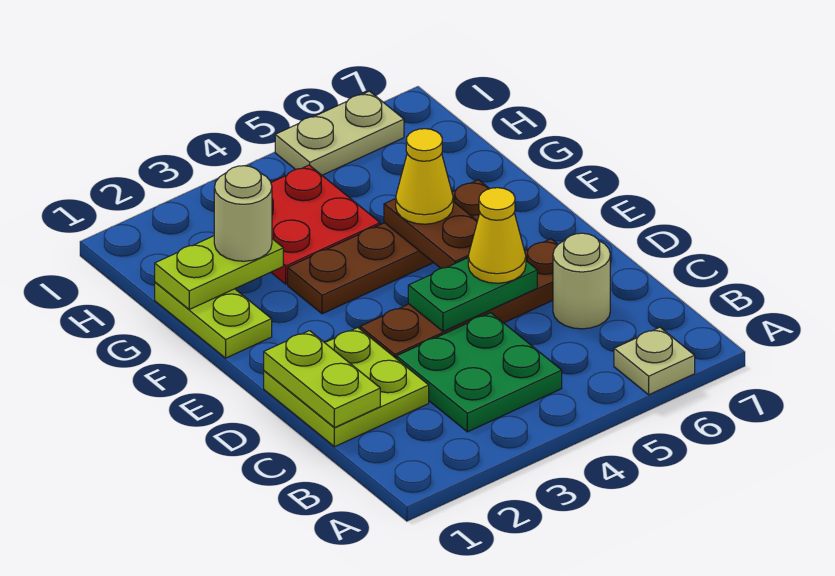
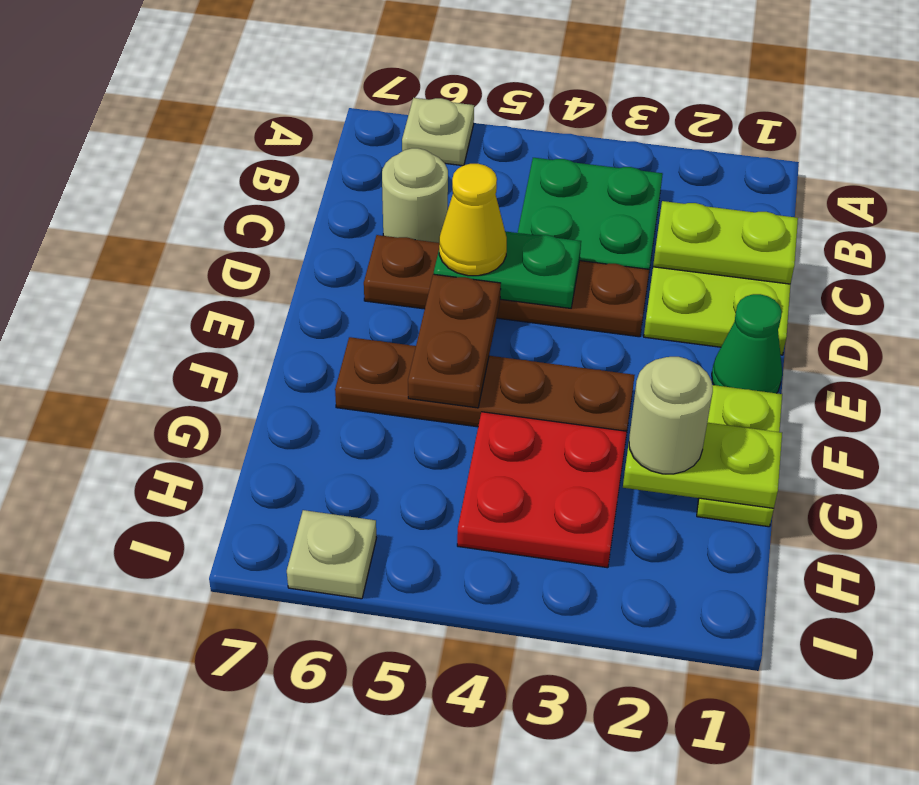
lime plate C1:D1 level 2 -> lime plate C1:C2 level 2
none -> green cone E1 level 1
yellow cone F5 level 3 -> none
tan plate I5:I6 level 1 -> tan plate I6 level 1

